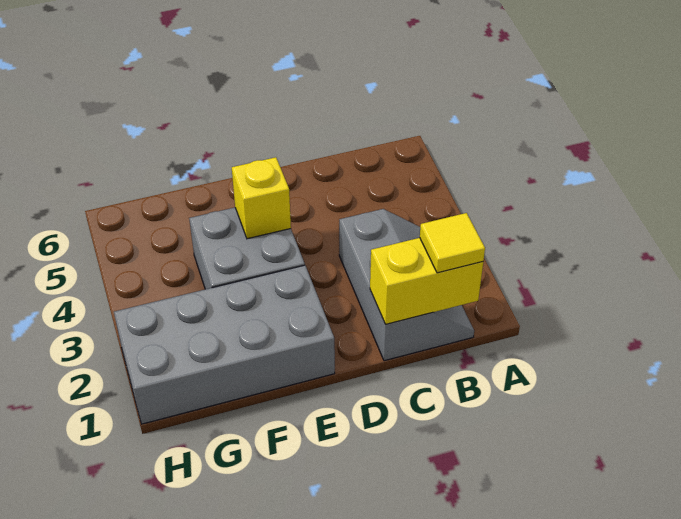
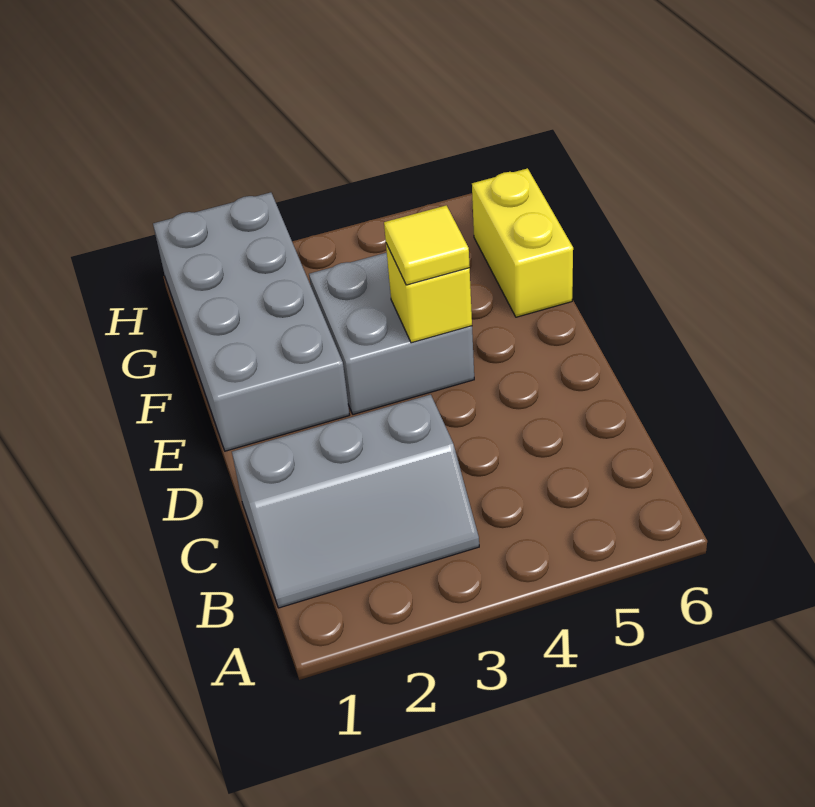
yellow brick B1:C1 level 2 -> yellow brick F6:G6 level 1
yellow tile B1 level 3 -> yellow tile E4 level 3

